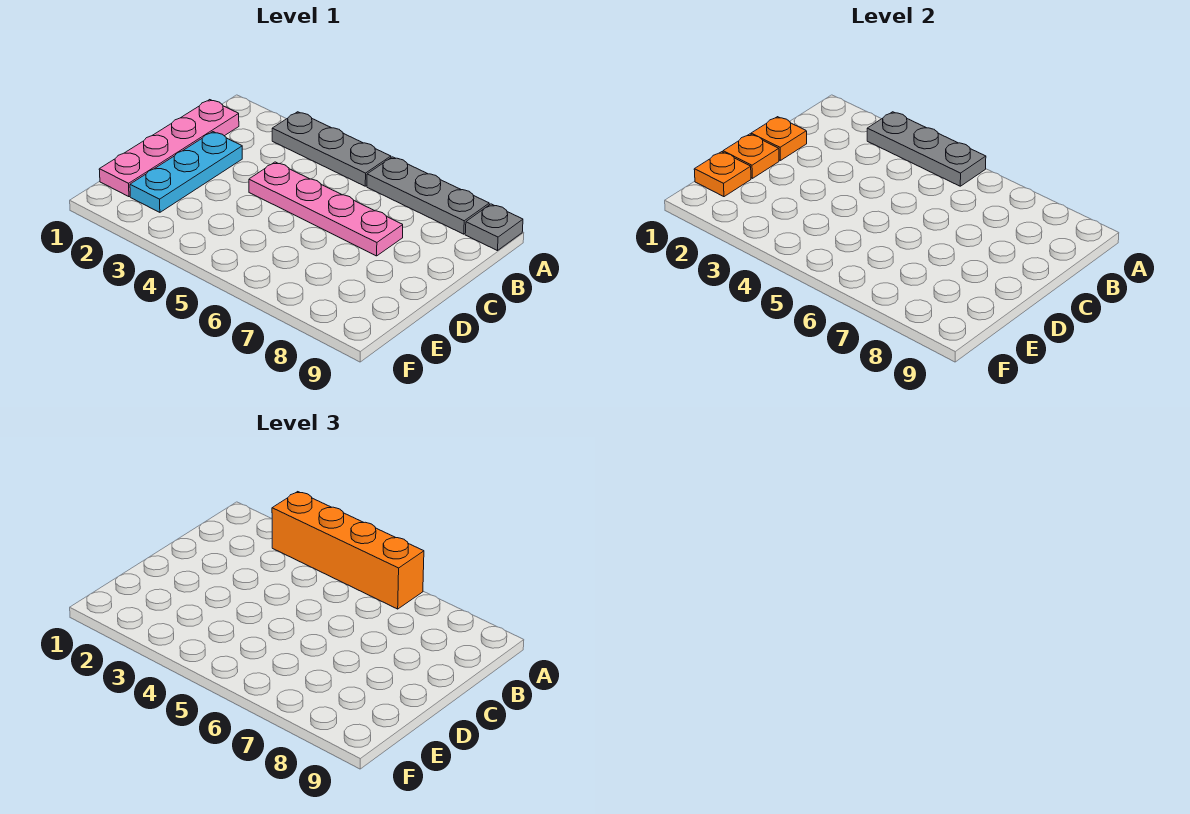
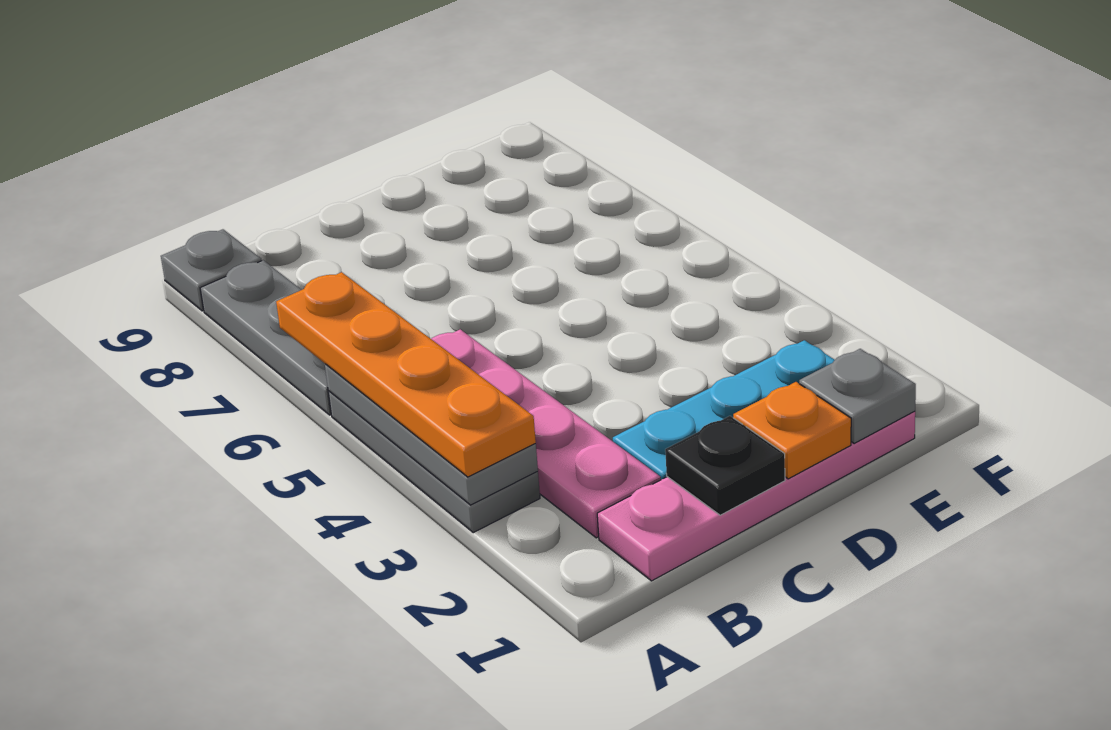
orange brick A3:A6 level 3 -> orange plate A3:A6 level 3
orange plate C1 level 2 -> black plate C1 level 2
pink plate C4:C7 level 1 -> pink plate B2:B5 level 1
orange plate E1 level 2 -> grey plate E1 level 2

